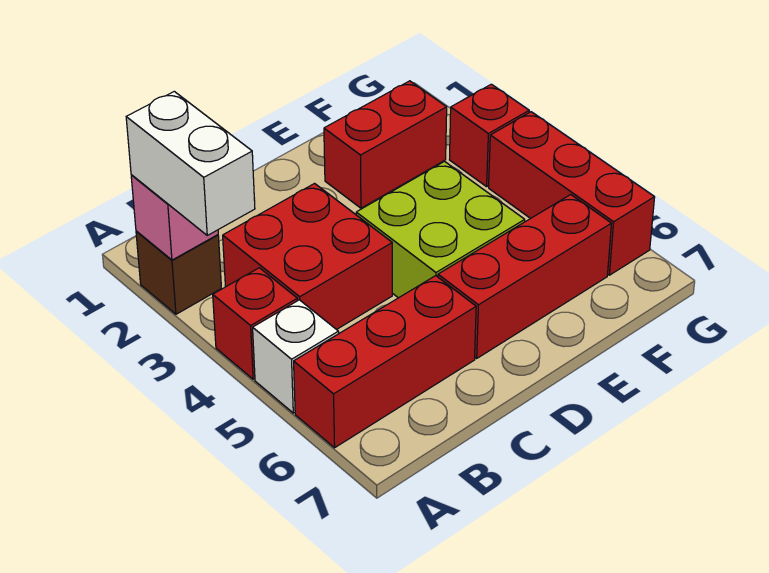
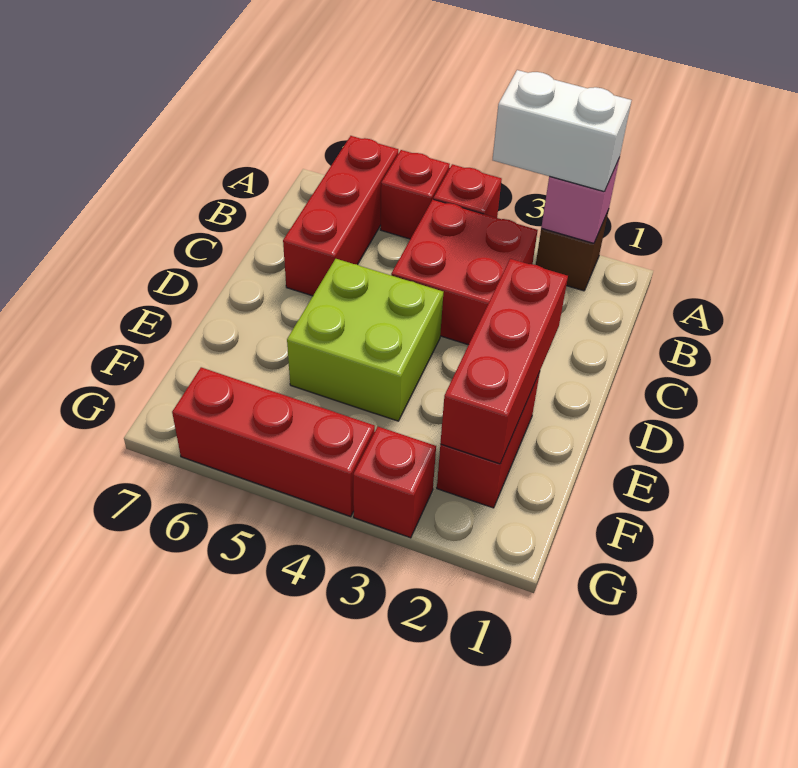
white brick A5 level 1 -> red brick A5 level 1
red brick D6:F6 level 1 -> red brick D2:F2 level 2

